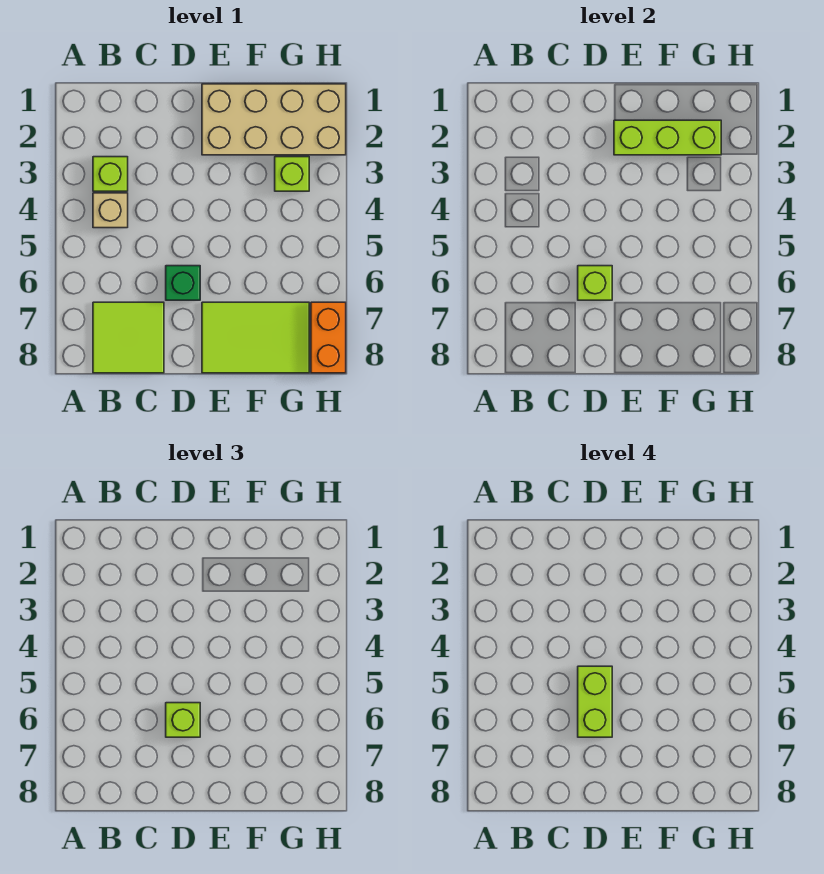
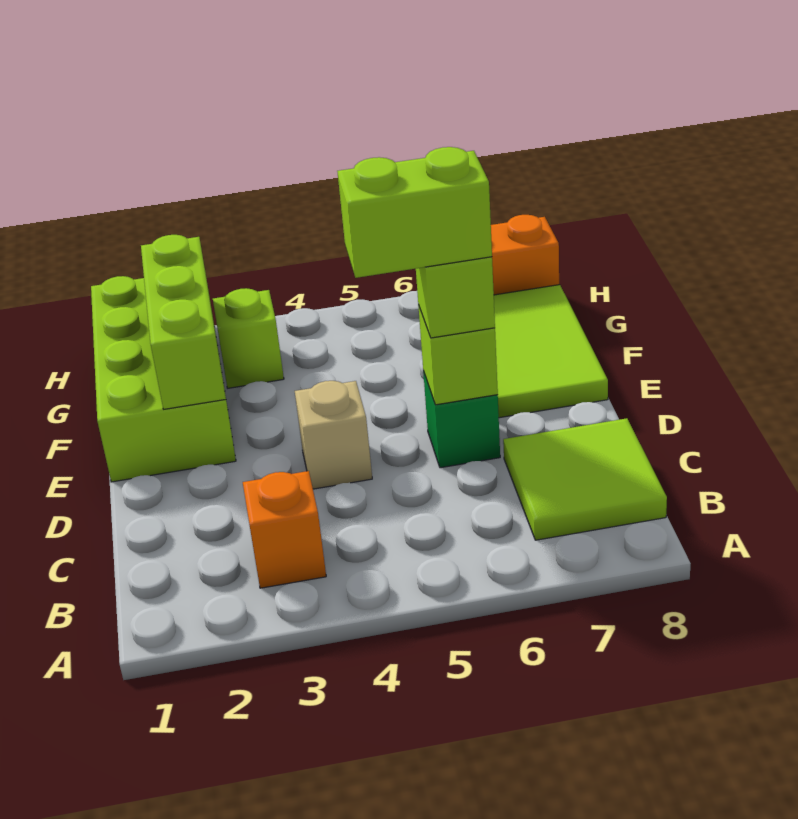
lime brick B3 level 1 -> orange brick B3 level 1
tan brick B4 level 1 -> tan brick D4 level 1
tan brick E1:H2 level 1 -> lime brick E1:H2 level 1

